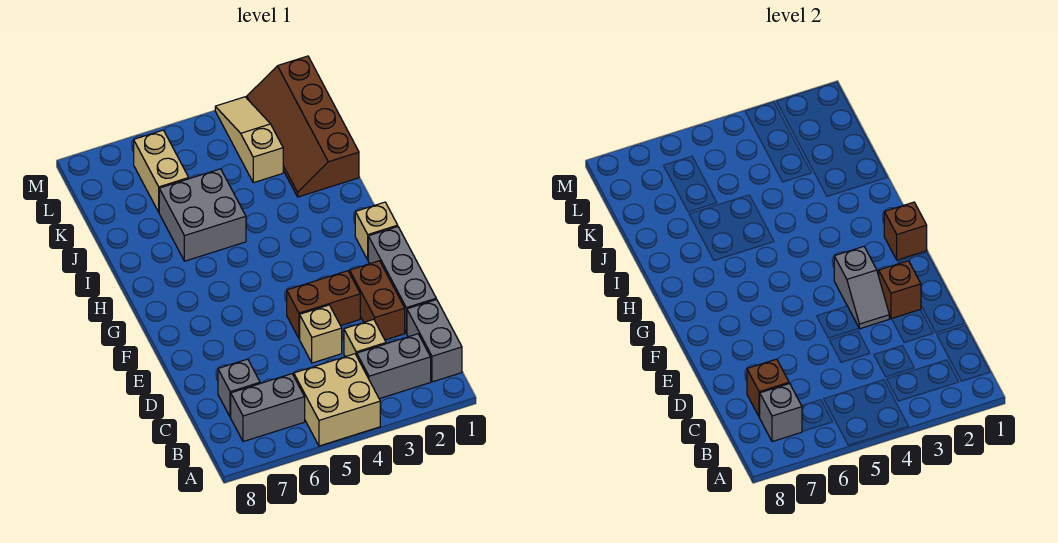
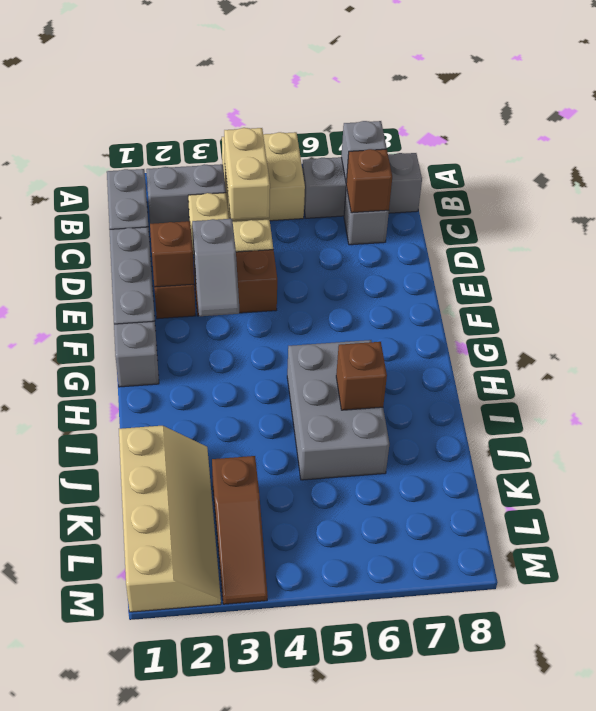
grey brick B6:B7 level 1 -> grey brick B6:B8 level 1
grey slope E3:F3 level 2 top F -> grey slope E3:F3 level 2 top E
tan brick G1 level 1 -> grey brick G1 level 1
brown brick G1 level 2 -> brown brick I6 level 2
grey brick I5:J6 level 1 -> grey brick H5:J6 level 1
brown slope J1:M2 level 1 top 1 -> tan slope J1:M2 level 1 top 1
tan slope K3:M3 level 1 top K -> brown slope K3:M3 level 1 top K
tan brick K6:L6 level 1 -> tan brick B4:C4 level 2

